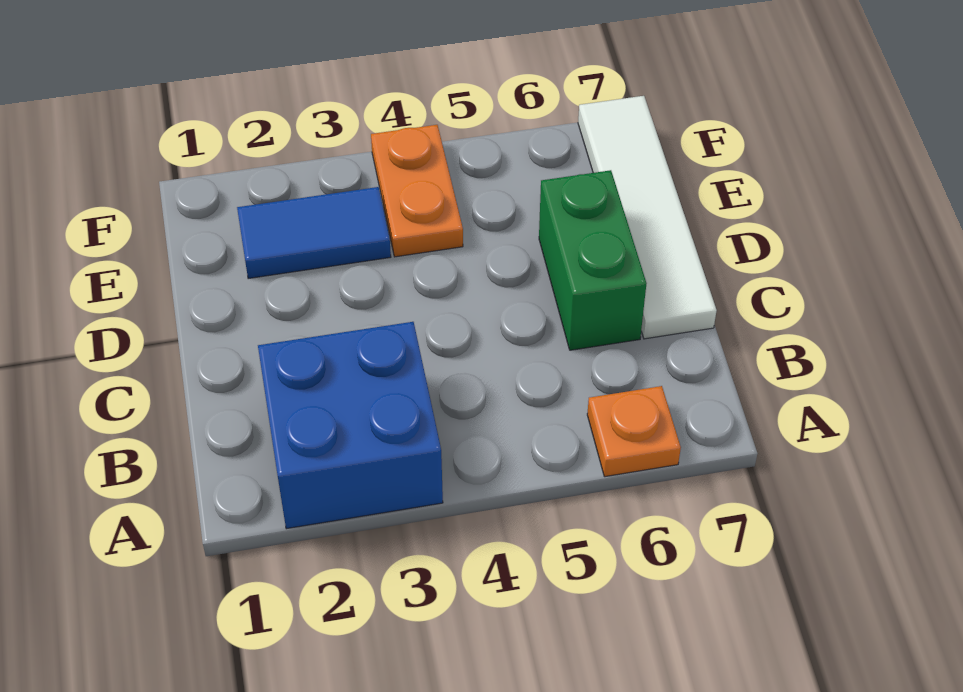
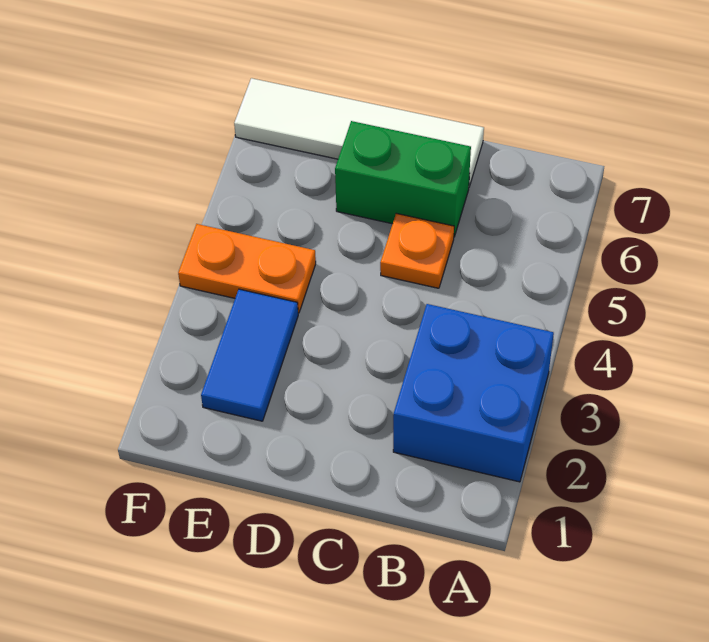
orange plate A6 level 1 -> orange plate C5 level 1

